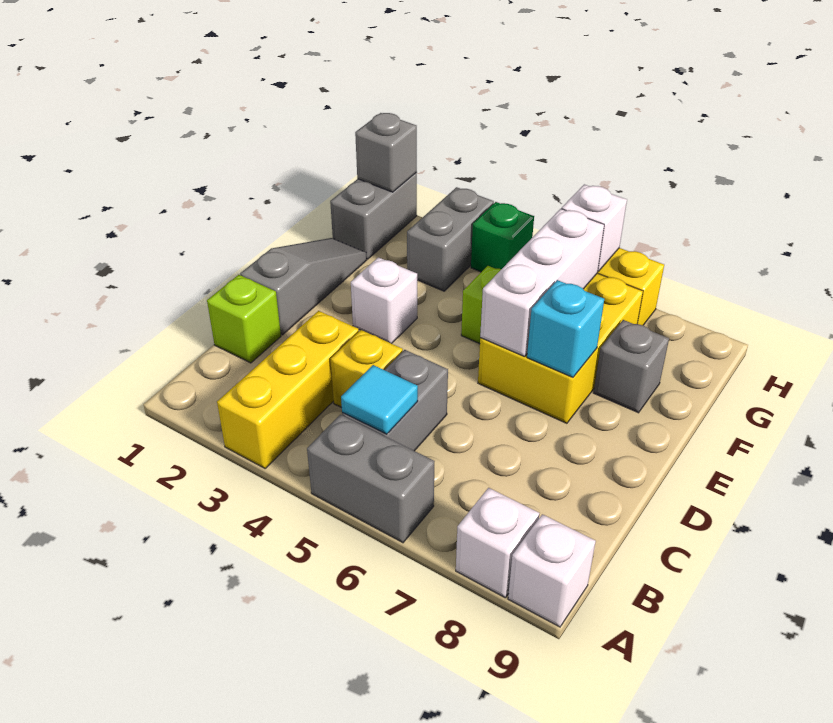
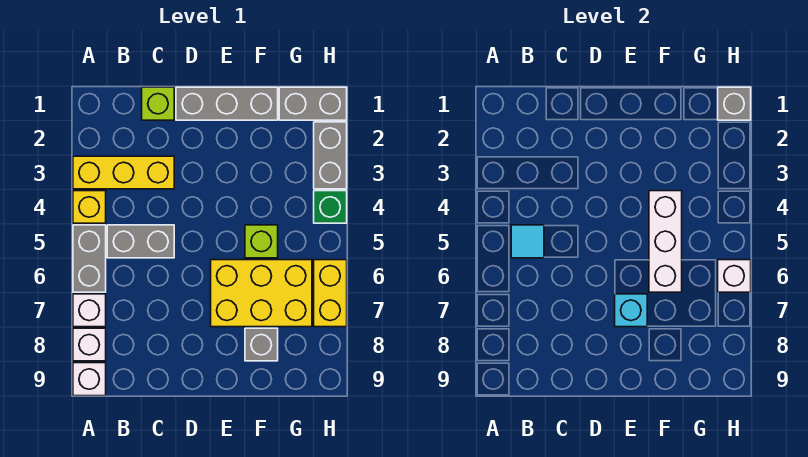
yellow brick C4 level 1 -> yellow brick A4 level 1
grey slope D1:F1 level 1 top D -> grey brick D1:F1 level 1
white brick E3 level 1 -> white brick A7 level 1
white brick E6:G6 level 2 -> white brick F4:F6 level 2
grey brick G3:H3 level 1 -> grey brick H2:H3 level 1

